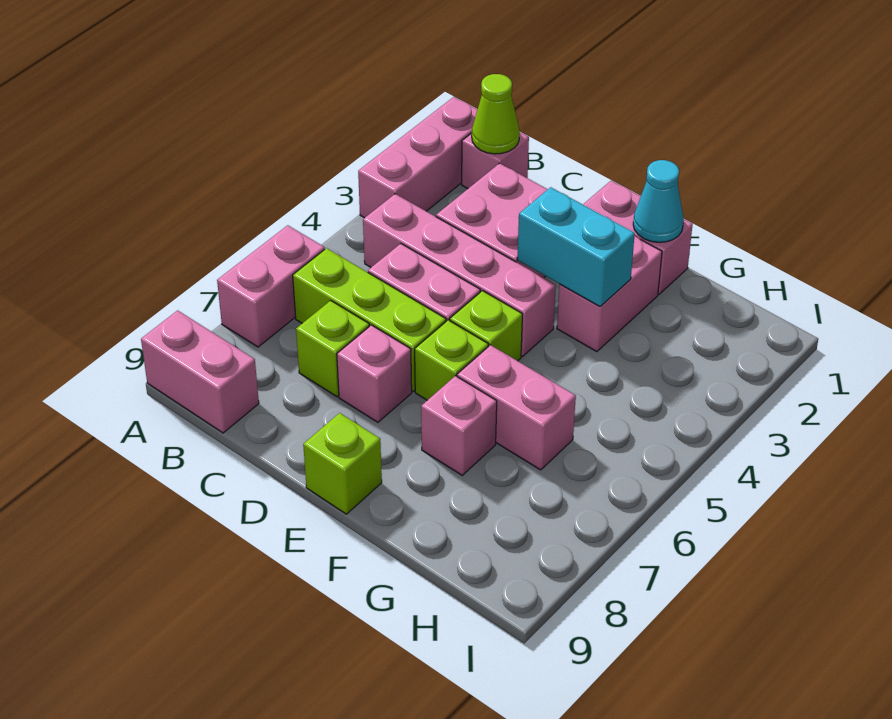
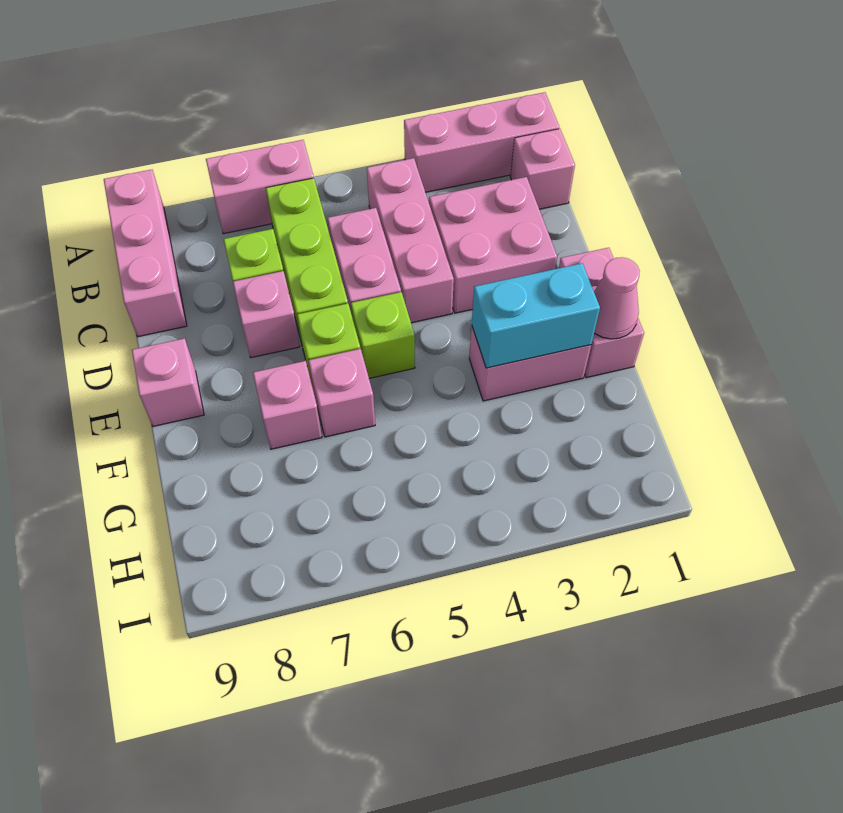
pink brick A9:B9 level 1 -> pink brick A9:C9 level 1
lime cone B1 level 2 -> none
pink brick B4:E4 level 1 -> pink brick B4:D4 level 1
cyan brick E3:F3 level 2 -> cyan brick F2:F3 level 2
lime brick E9 level 1 -> pink brick E9 level 1
cyan cone F1 level 2 -> pink cone F1 level 2
pink brick F6:G6 level 1 -> pink brick F6 level 1

